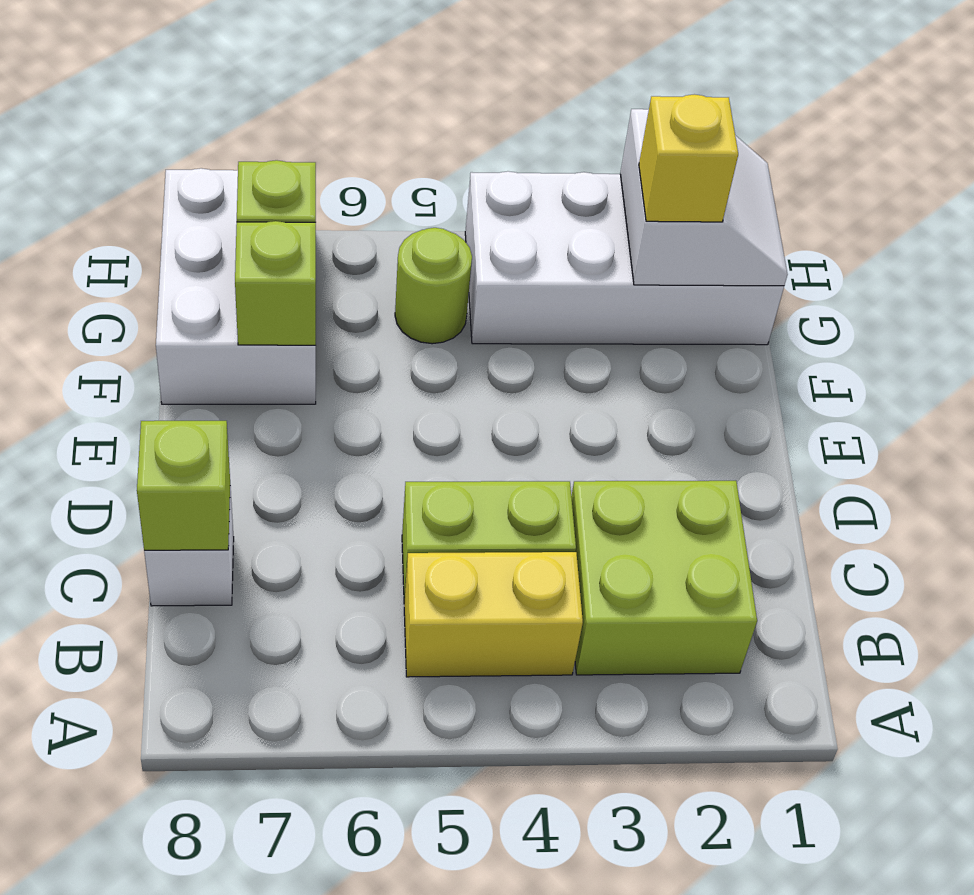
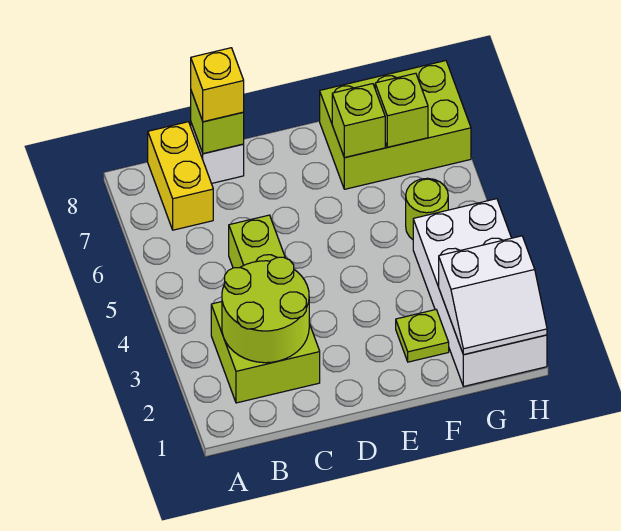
none -> lime round brick B2:C3 level 2
yellow brick B4:B5 level 1 -> yellow brick B7:B8 level 1
none -> lime plate F2 level 1
white brick F7:H8 level 1 -> lime brick F7:H8 level 1
yellow brick G2 level 3 -> yellow brick C8 level 3

